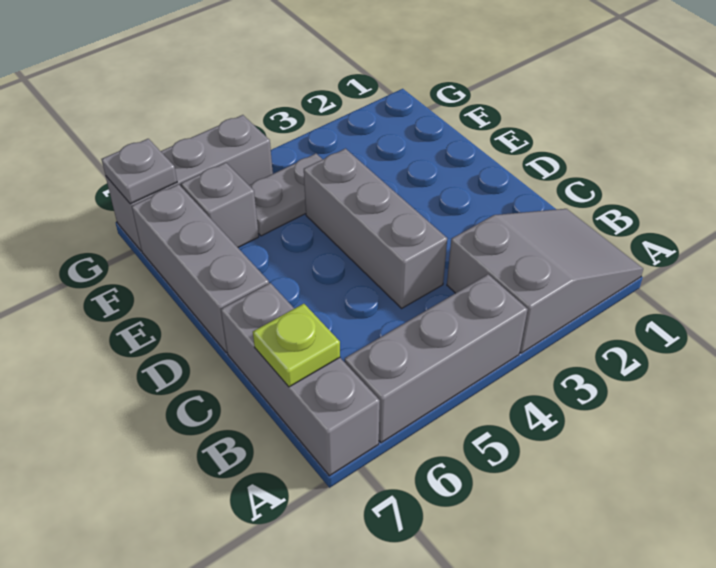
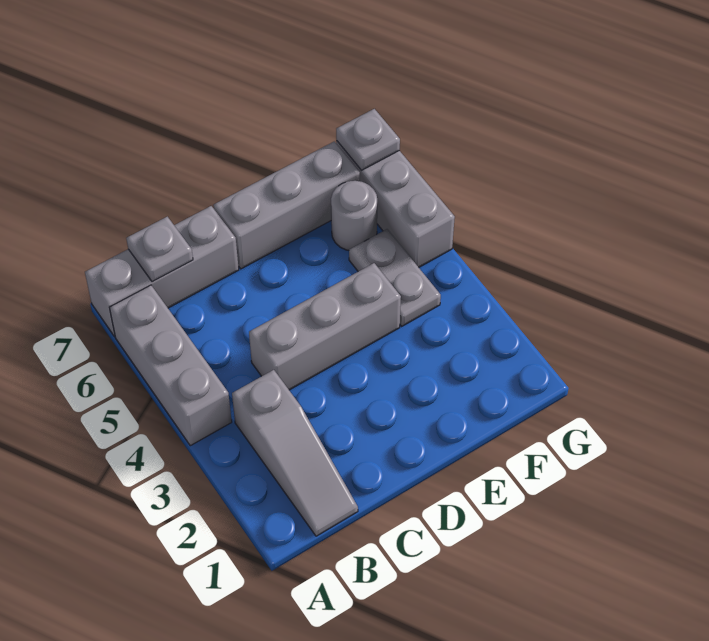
grey slope A1:B3 level 1 top 3 -> grey slope B1:B3 level 1 top 3
lime plate B7 level 2 -> grey plate B7 level 2
grey brick F6 level 1 -> grey round brick F6 level 1

